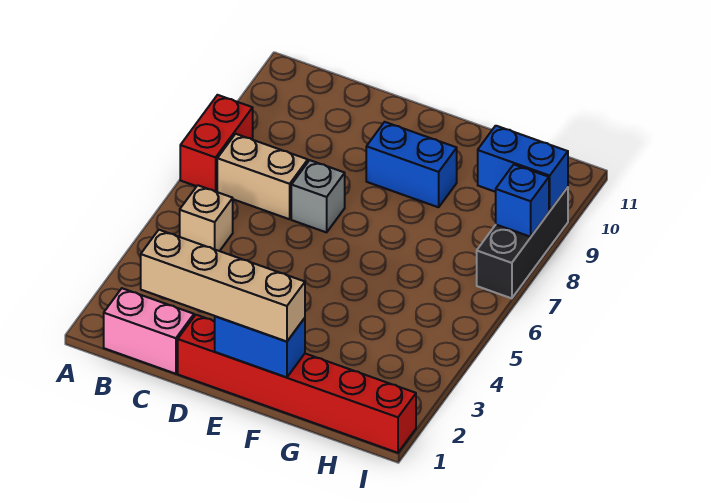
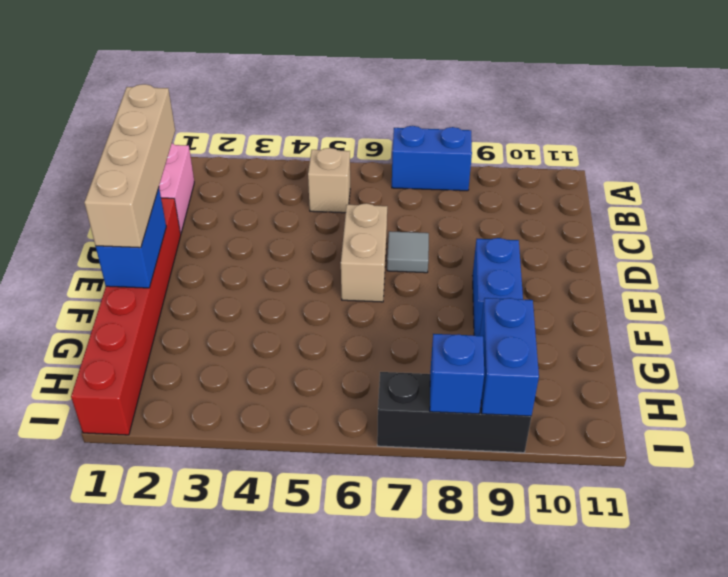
red brick A7:A8 level 1 -> blue brick A7:A8 level 1
tan brick B7:C7 level 1 -> tan brick D6:E6 level 1
grey brick D7 level 1 -> grey tile D7 level 1

